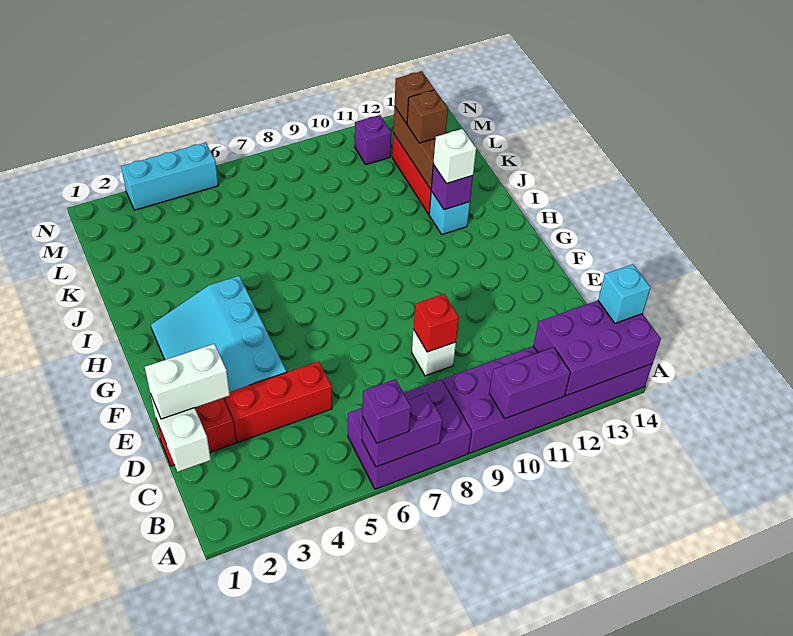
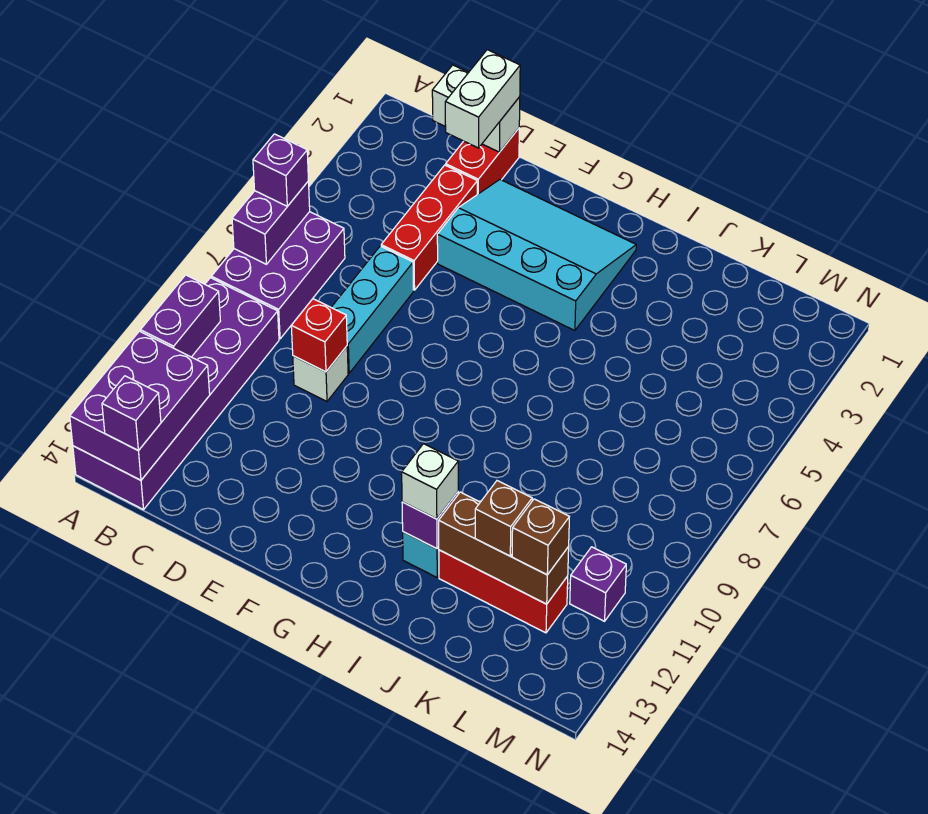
cyan brick B14 level 3 -> purple brick B14 level 3
cyan brick N3:N5 level 1 -> cyan brick D6:D8 level 1

